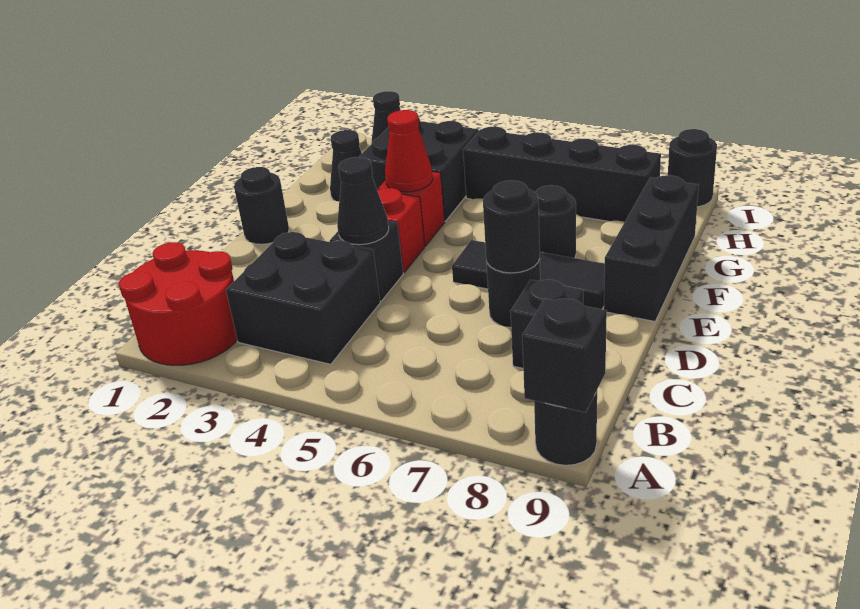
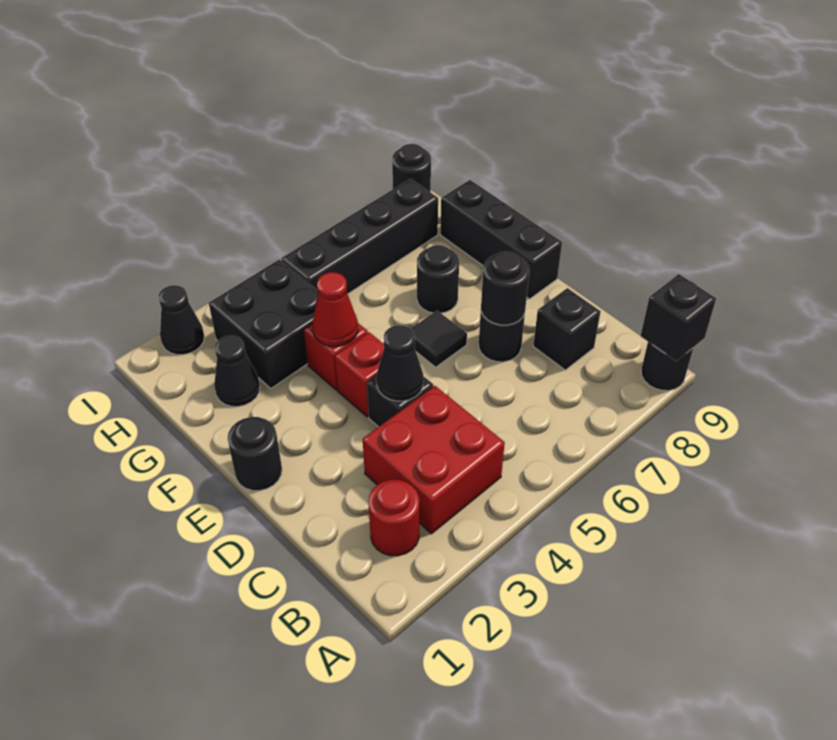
red round brick A1:B2 level 1 -> red round brick B2 level 1
black brick B3:C4 level 1 -> red brick B3:C4 level 1
black tile E6:E8 level 1 -> black tile E6 level 1

